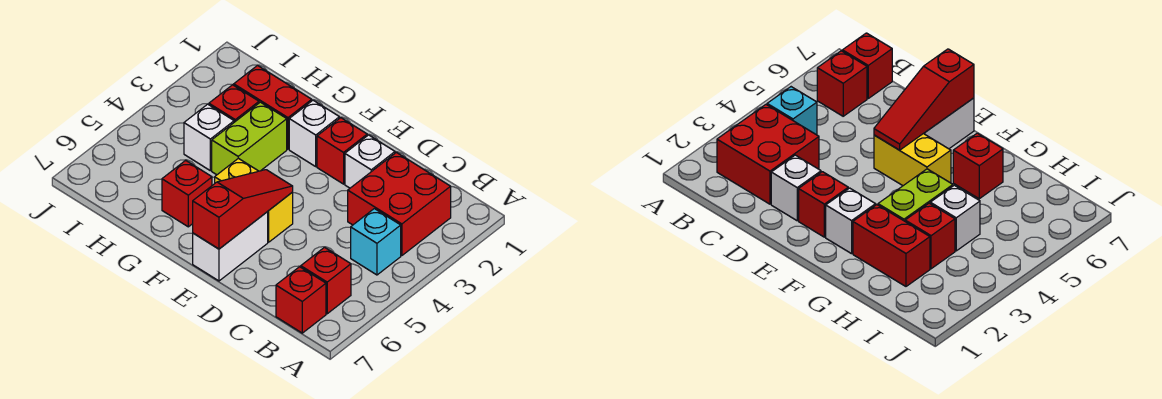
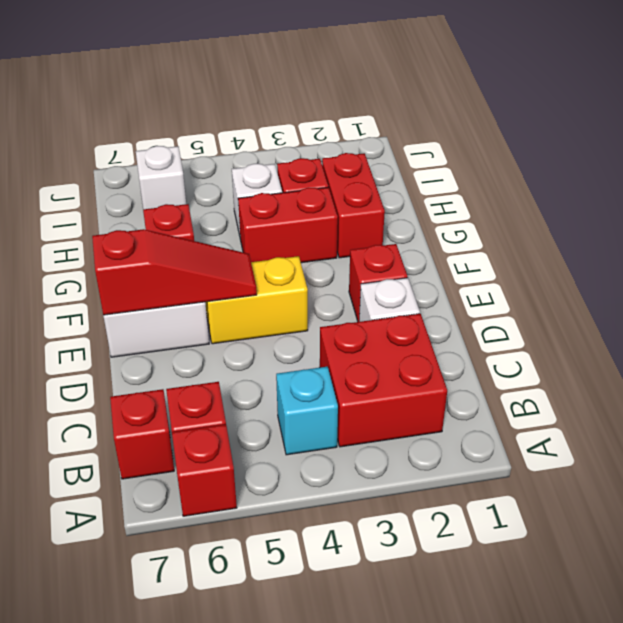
none -> red brick A6 level 1
yellow brick E5:F5 level 1 -> yellow brick E4:E5 level 1
white brick F2 level 1 -> white brick I6 level 1
lime brick G3:G4 level 1 -> red brick G3:G4 level 1

